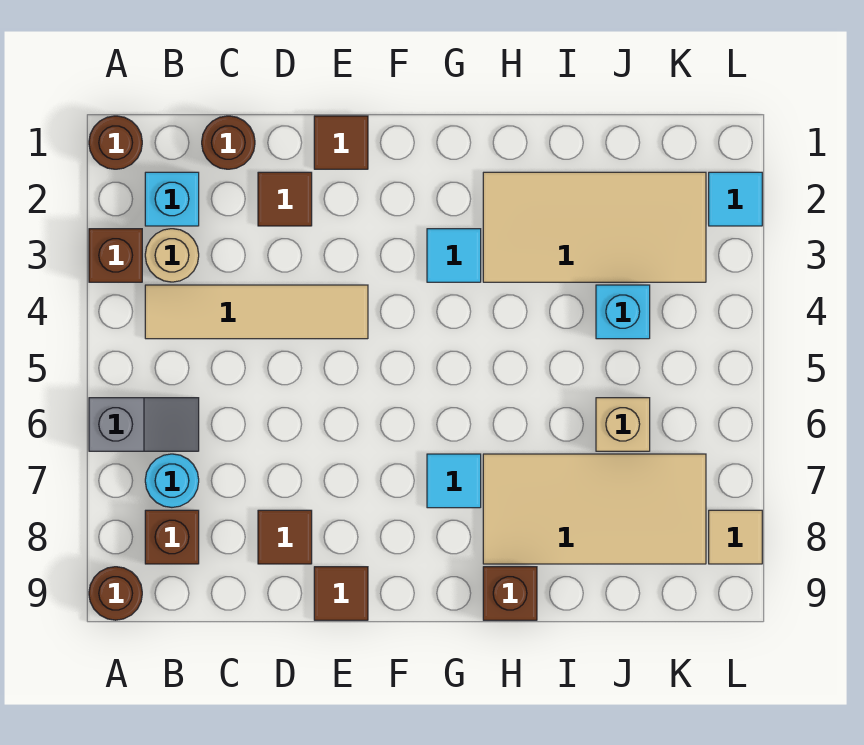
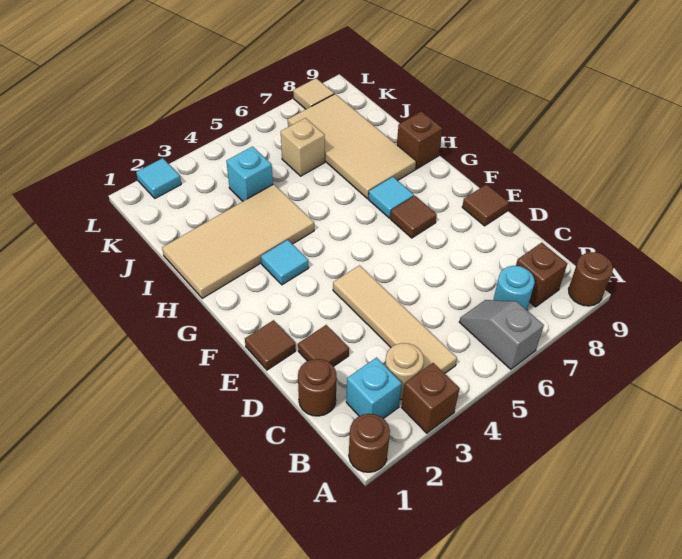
brown tile D8 level 1 -> brown tile F7 level 1
tan tile H2:K3 level 1 -> tan tile H1:I4 level 1

